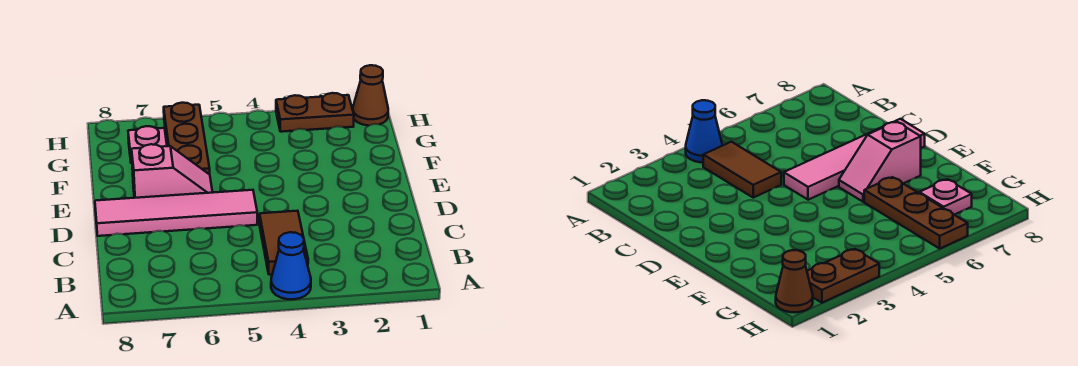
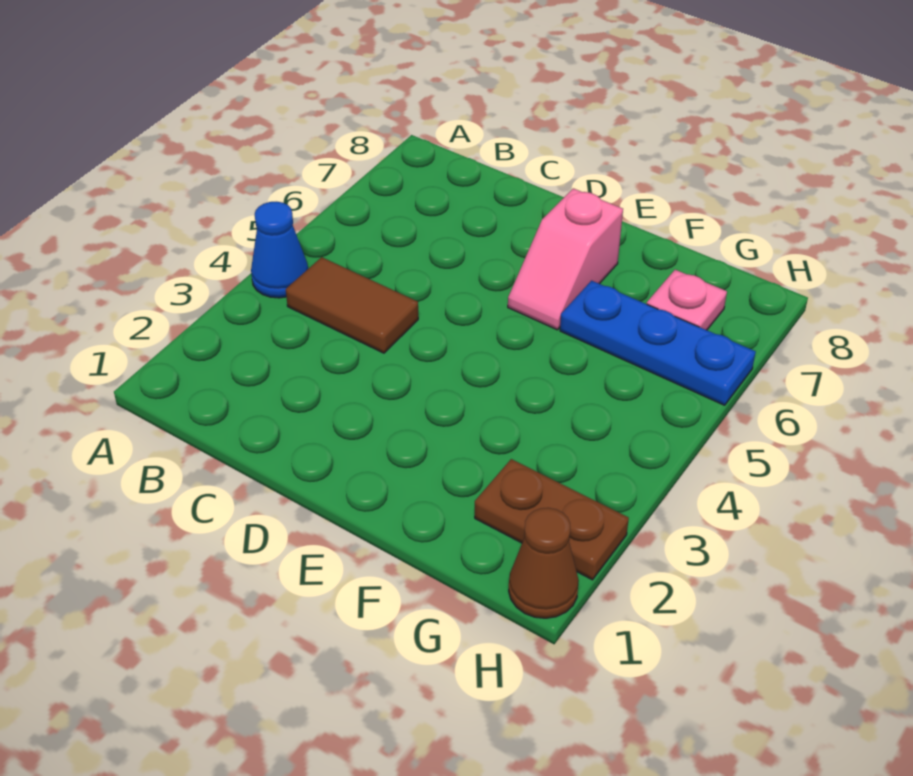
pink tile D5:D8 level 1 -> none
brown plate F6:H6 level 1 -> blue plate F6:H6 level 1
brown plate H2:H3 level 1 -> brown plate G2:H2 level 1

